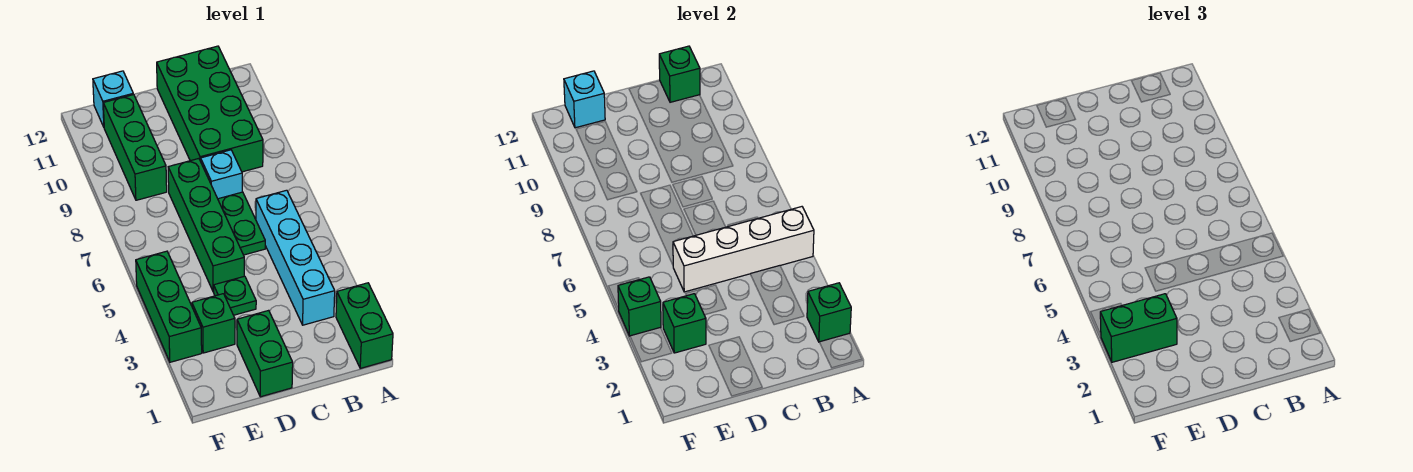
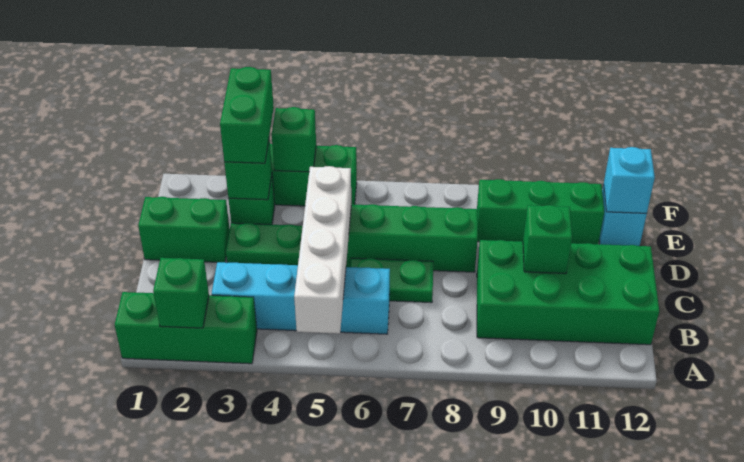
green brick A1:A2 level 1 -> green brick A1:A3 level 1
green brick B12 level 2 -> green brick C10 level 2
cyan brick C8 level 1 -> none
green plate D4 level 1 -> green plate D3:D4 level 1

